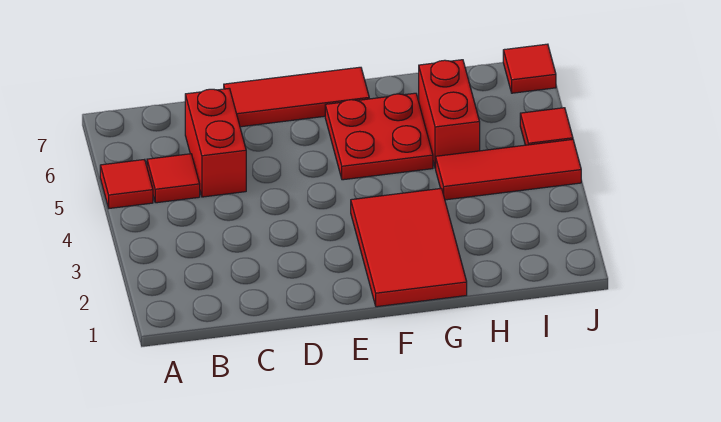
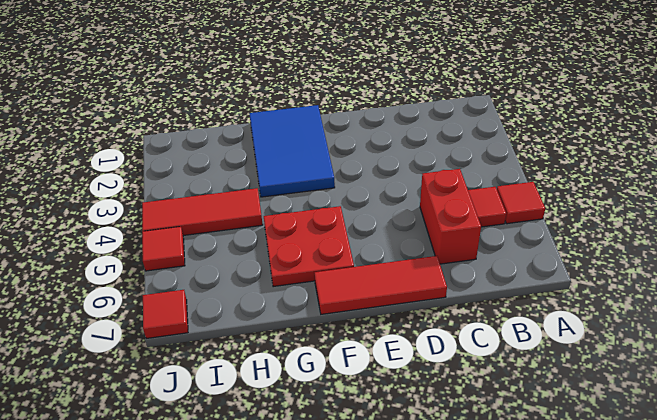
red tile F1:G3 level 1 -> blue tile F1:G3 level 1
red brick H5:H6 level 1 -> none

